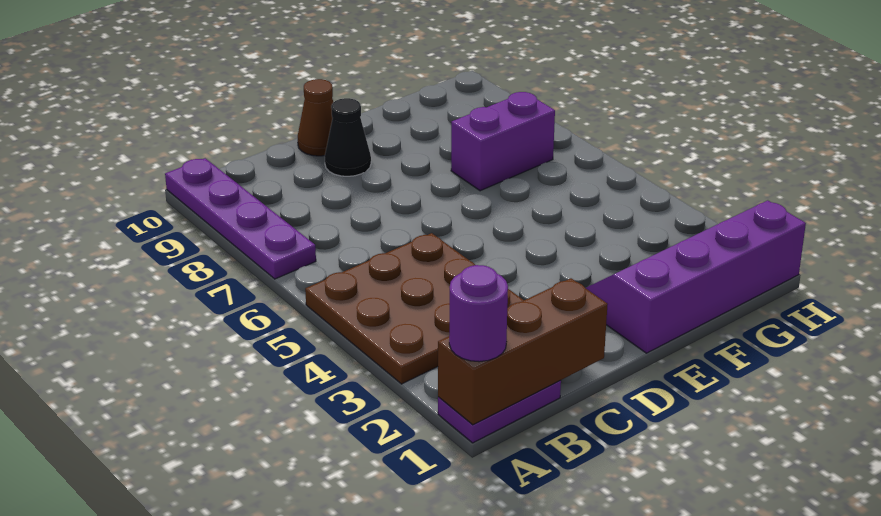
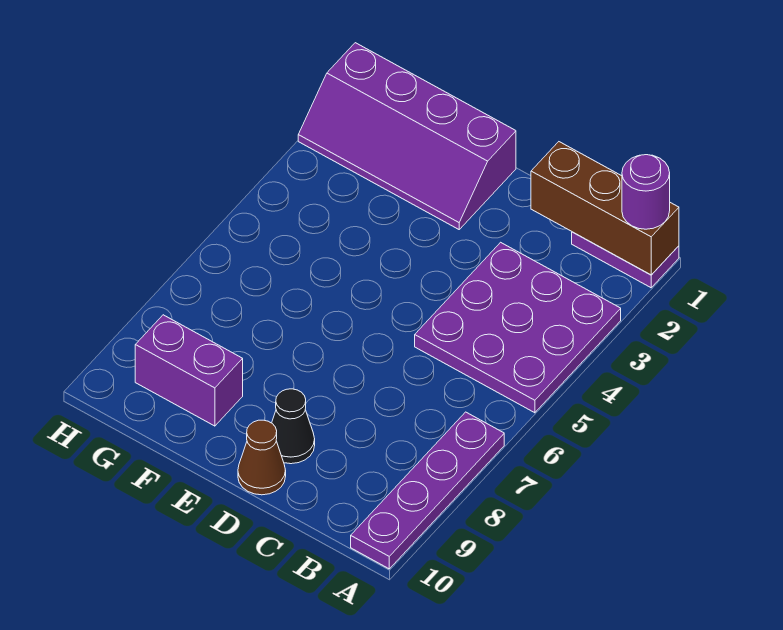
brown plate A3:C5 level 1 -> purple plate A3:C5 level 1
purple brick F7:G7 level 1 -> purple brick F9:G9 level 1

